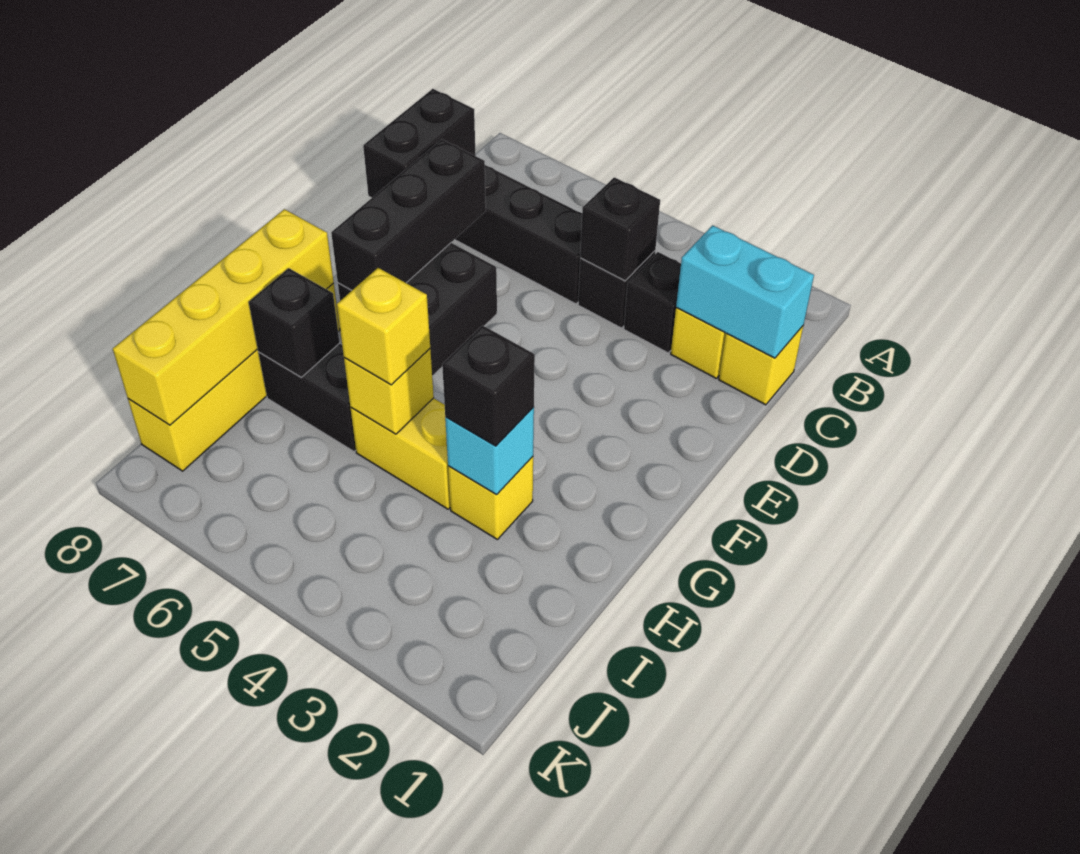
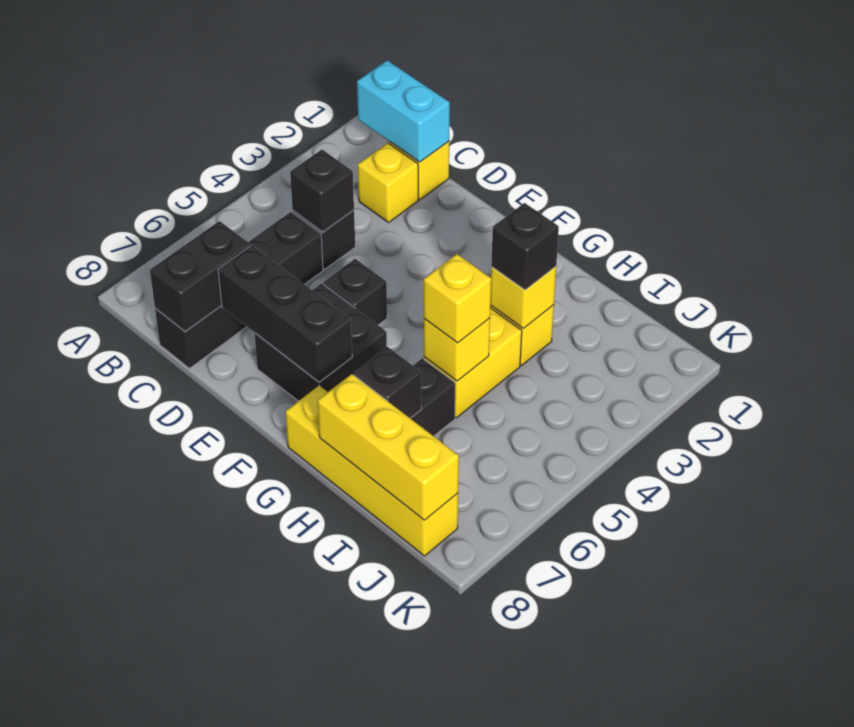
cyan brick C1:C2 level 2 -> cyan brick B1:C1 level 2
black brick C3 level 1 -> black brick E5 level 1
black brick C8:D8 level 2 -> black brick C7:C8 level 2
yellow brick G8:J8 level 2 -> yellow brick H8:J8 level 2
cyan brick H3 level 2 -> yellow brick H3 level 2

